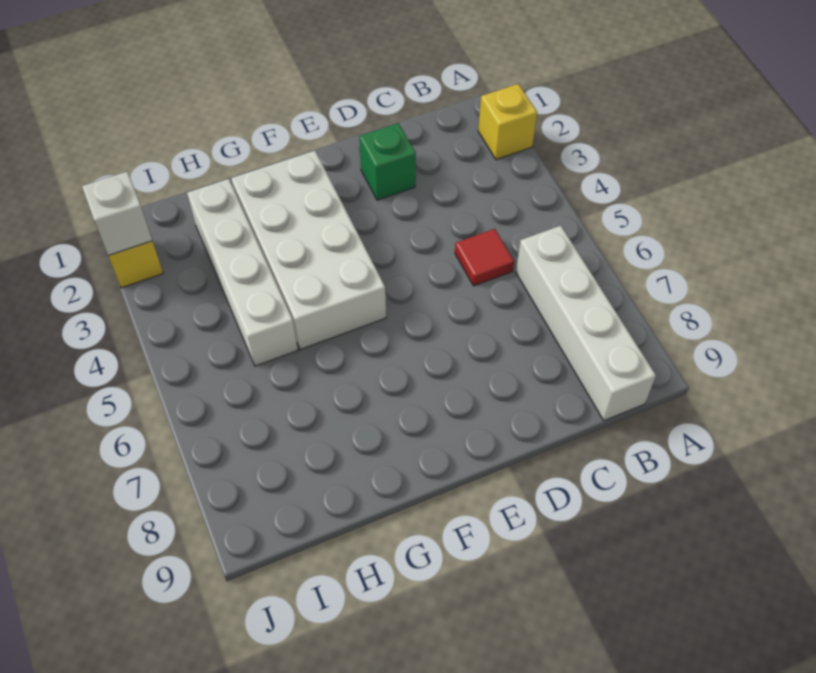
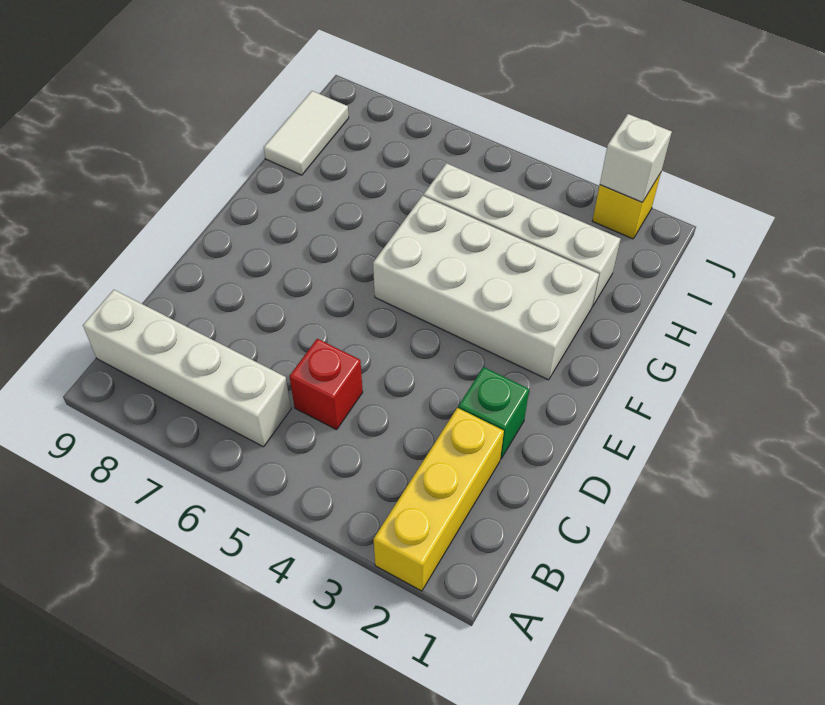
yellow brick A2 level 1 -> yellow brick A2:C2 level 1
red tile C5 level 1 -> red brick C5 level 1
none -> white tile H9:I9 level 1

